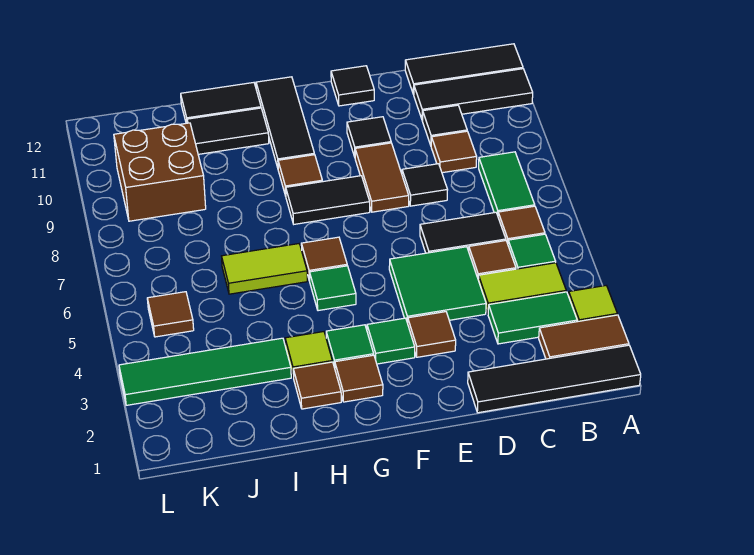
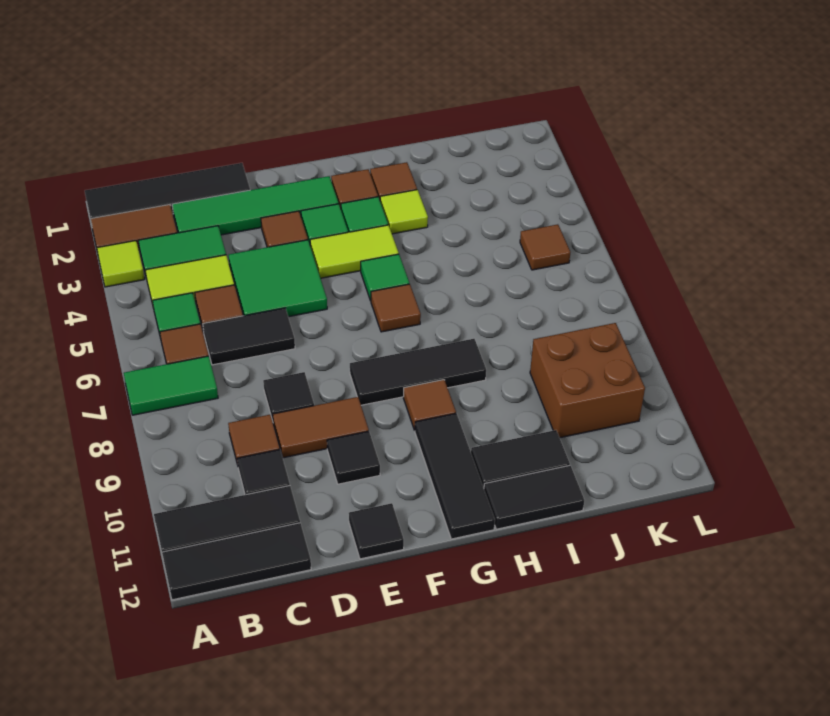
green tile B7:B8 level 1 -> green tile A7:B7 level 1
brown tile E8:E9 level 1 -> brown tile D9:E9 level 1
black tile F8:G8 level 1 -> black tile F8:H8 level 1
lime tile H6:I6 level 1 -> lime tile F4:G4 level 1
green tile I3:L3 level 1 -> green tile C2:F2 level 1

